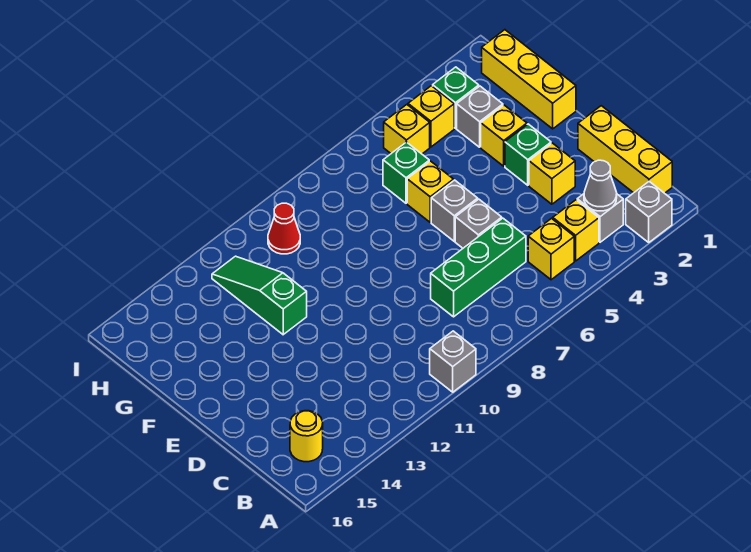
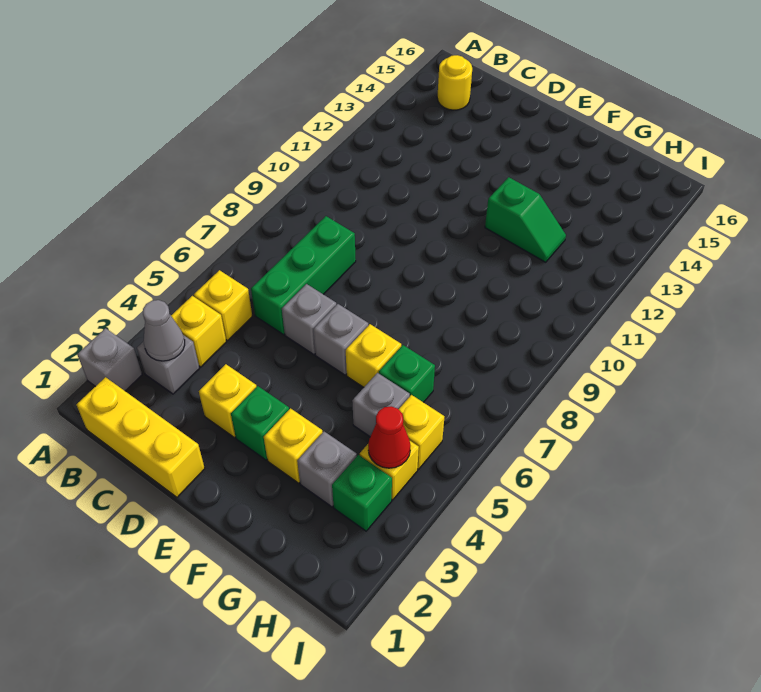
grey brick A10 level 1 -> grey brick G5 level 1
yellow brick F1:H1 level 1 -> none
green slope F12:H12 level 1 top F -> green slope F12:G12 level 1 top F
red cone H10 level 1 -> red cone H4 level 2

